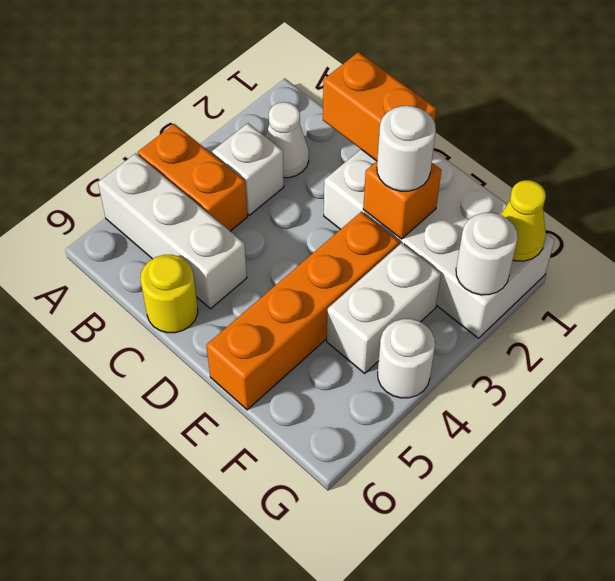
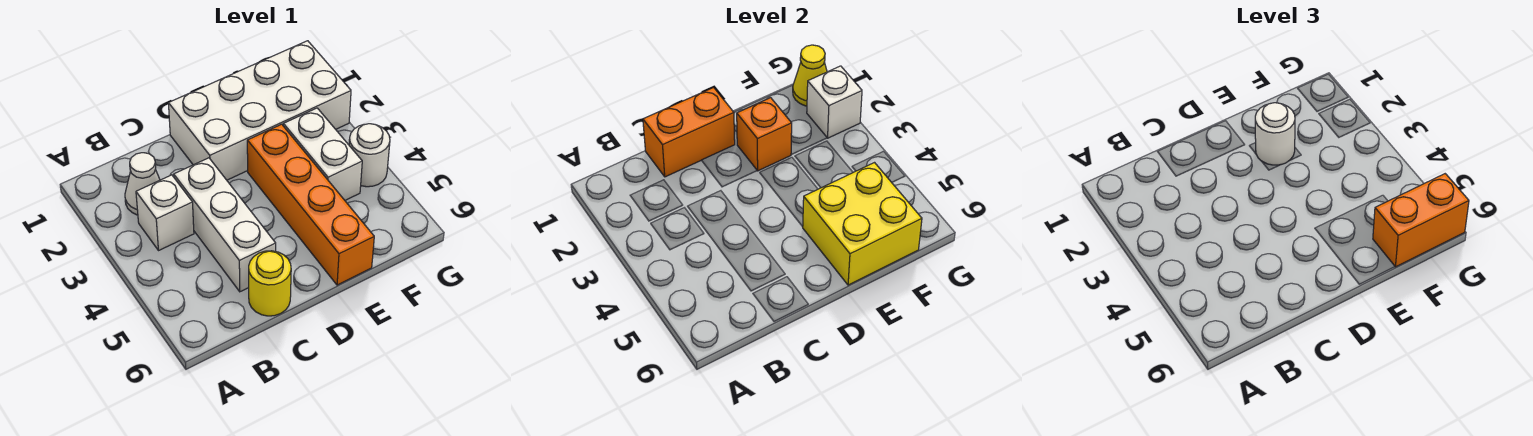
orange brick A4:B4 level 1 -> orange brick F6:G6 level 3
white brick A5:C5 level 1 -> white brick C3:C5 level 1
none -> yellow brick E5:F6 level 2
white round brick G2 level 2 -> white brick G2 level 2

